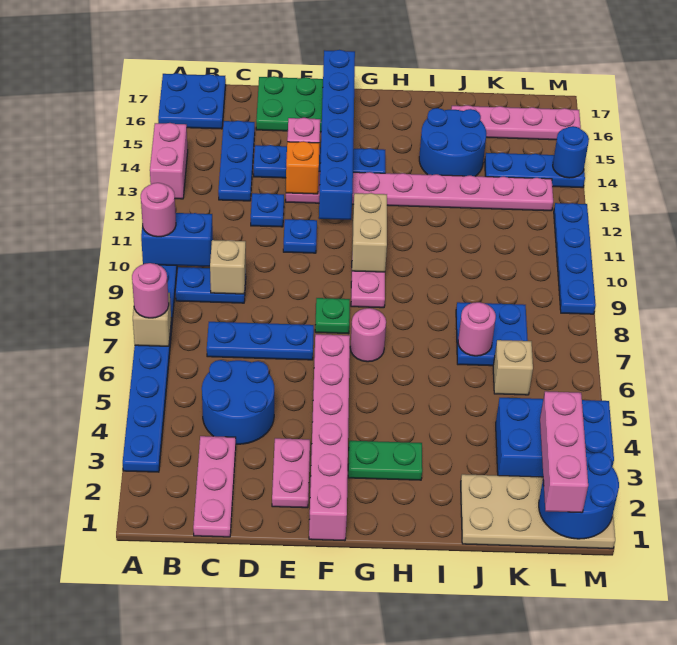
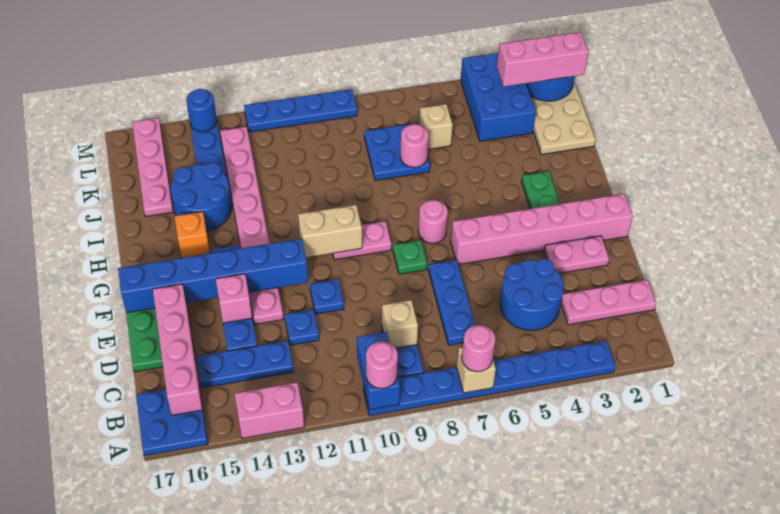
none -> pink brick B16:E16 level 2
orange brick E13 level 2 -> orange brick H15 level 1

